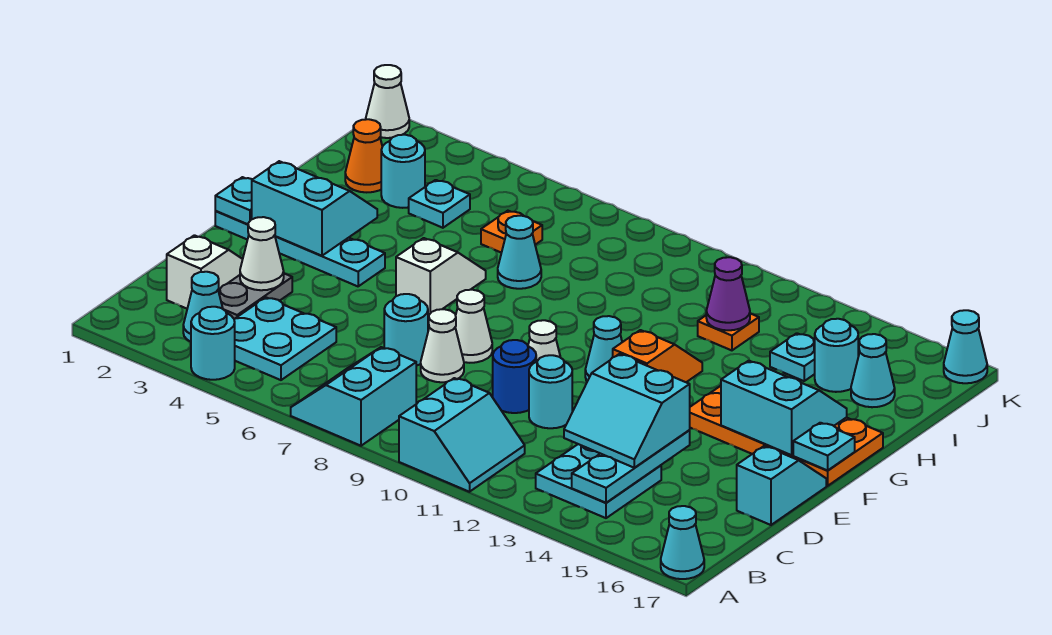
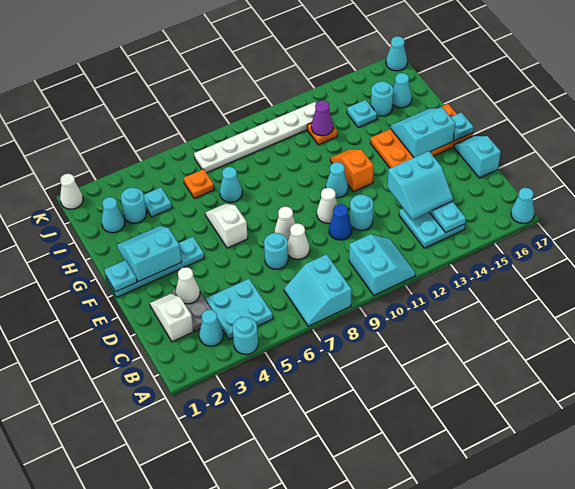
blue round brick D10 level 1 -> blue cone D10 level 1
orange cone I2 level 1 -> cyan cone I2 level 1
none -> white plate J7:J12 level 1

